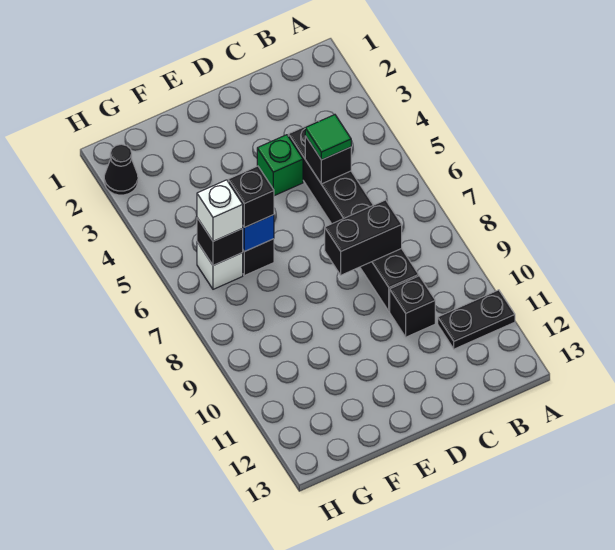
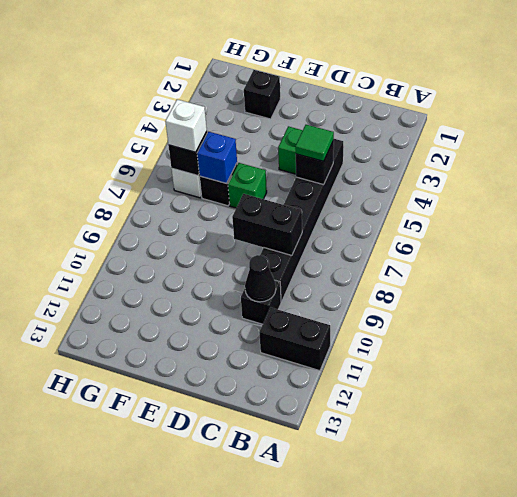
black plate A11:B11 level 1 -> black brick A11:B11 level 1
none -> green brick E6 level 1
black brick F6 level 3 -> black brick F2 level 1
black cone H2 level 1 -> black cone C10 level 2

